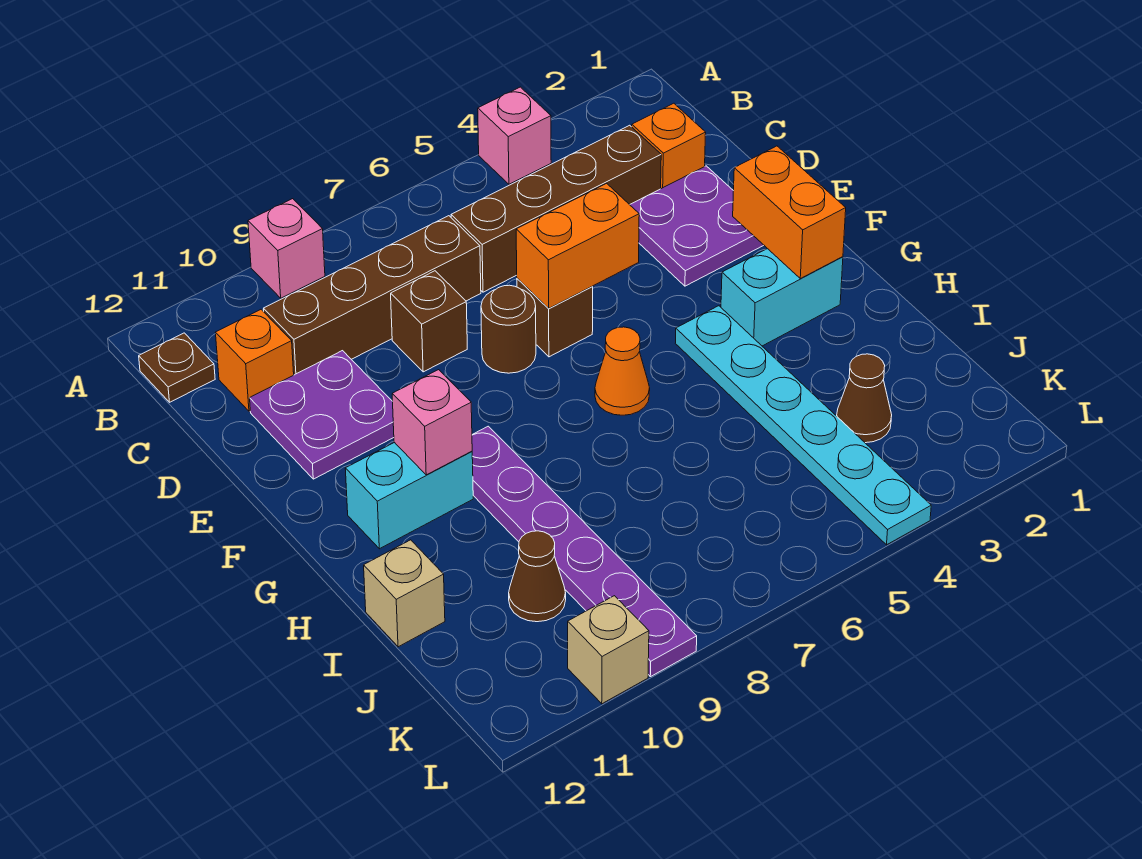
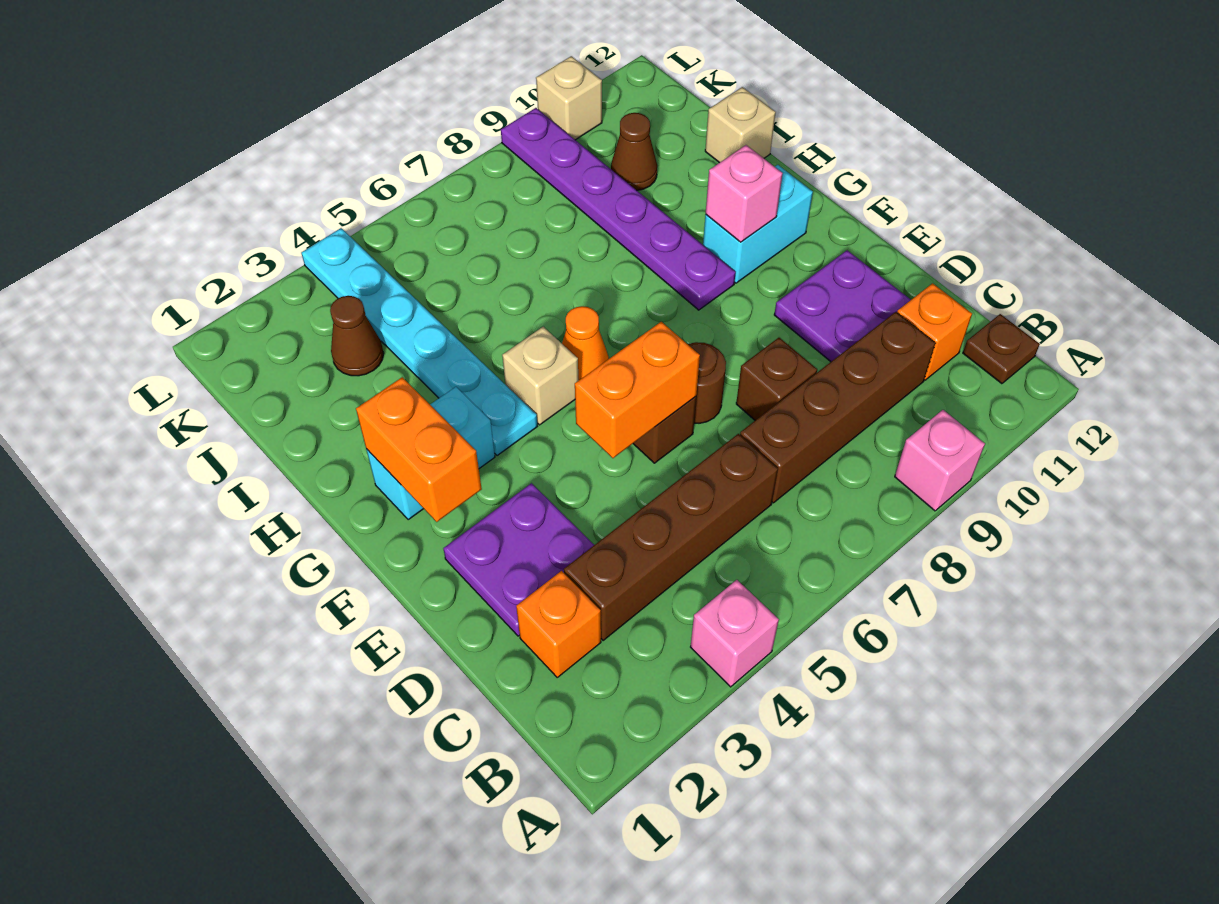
none -> tan brick G5 level 1

